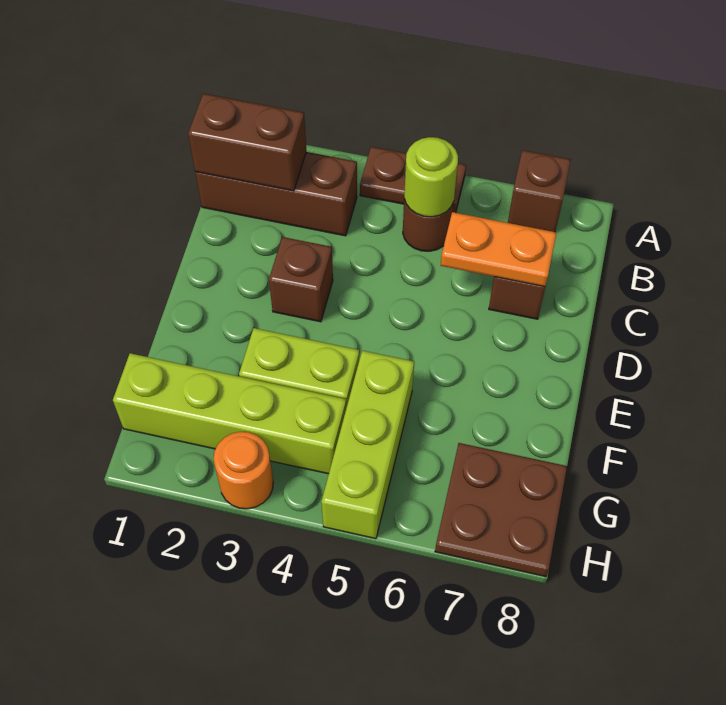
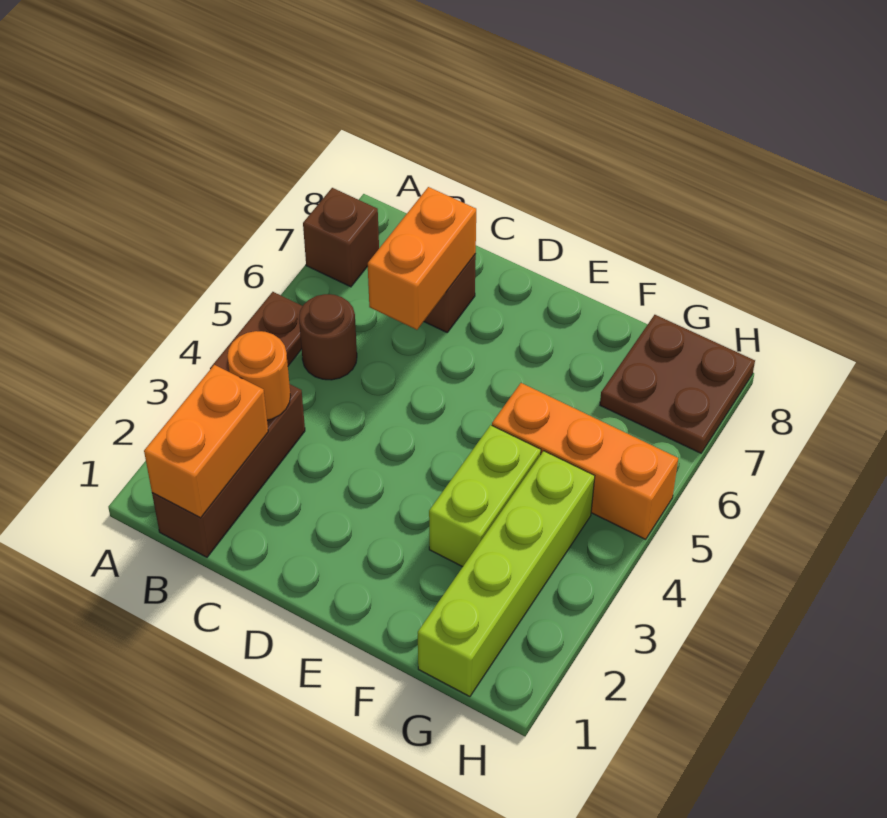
brown brick B1:B2 level 2 -> orange brick B1:B2 level 2
lime round brick B5 level 2 -> none
orange plate C6:C7 level 2 -> orange brick C6:C7 level 2
brown brick D3 level 1 -> none
lime brick F5:H5 level 1 -> orange brick F5:H5 level 1
orange round brick H3 level 1 -> orange round brick B3 level 2

